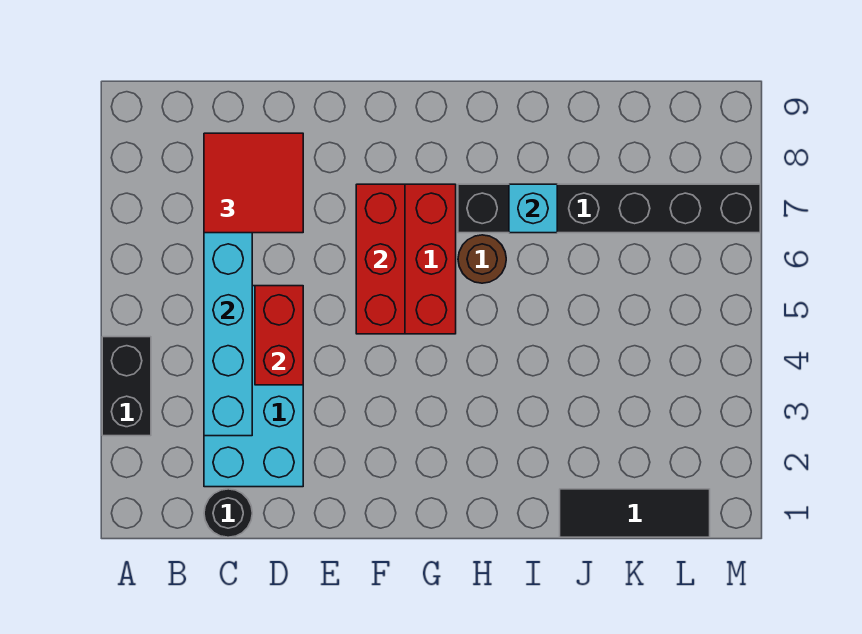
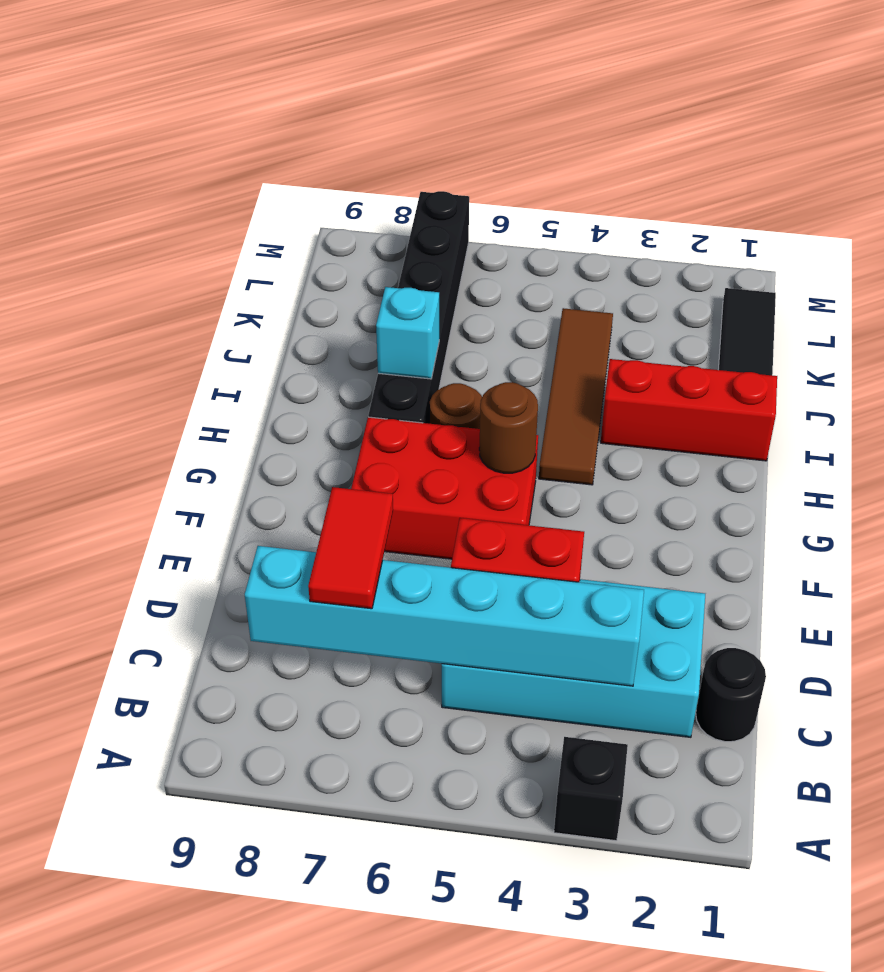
black brick A3:A4 level 1 -> black brick A3 level 1
red tile C7:D8 level 3 -> red tile C7:D7 level 3
red brick F5:F7 level 2 -> red brick I1:I3 level 1
none -> brown round brick G5 level 2
none -> brown tile H4:K4 level 1

